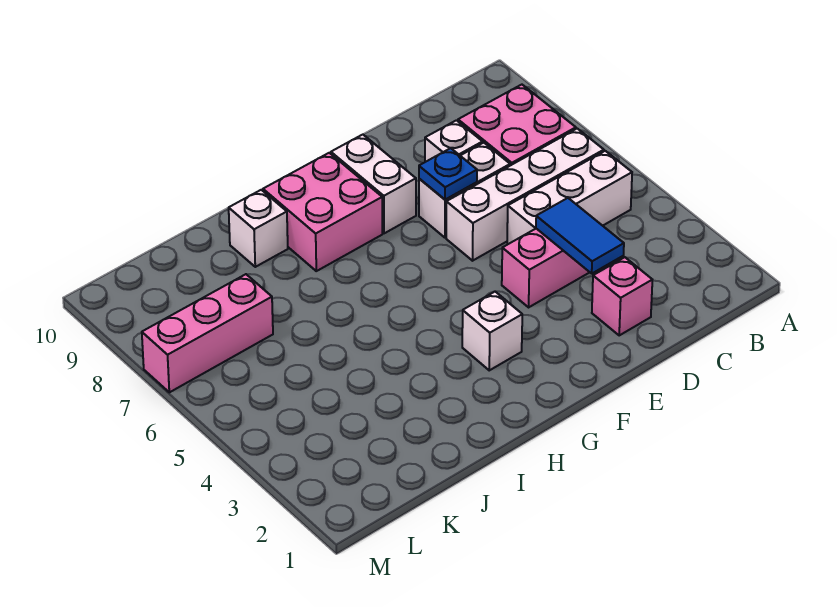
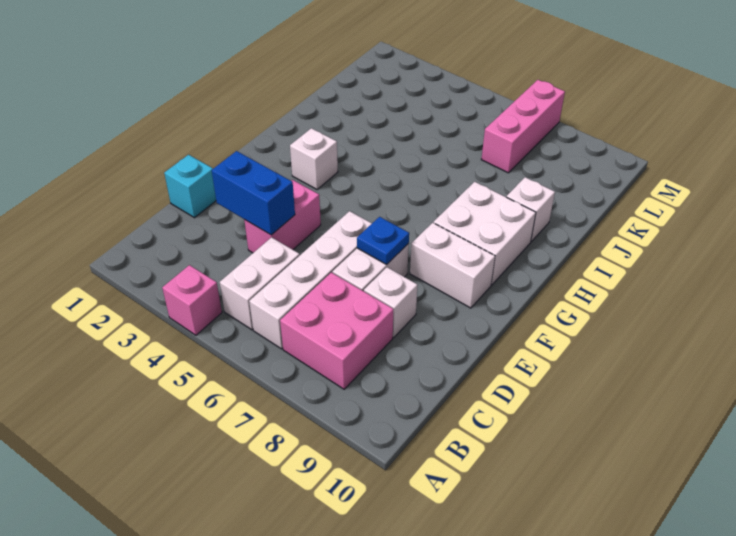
white brick B5:D5 level 1 -> white brick B5:C5 level 1
none -> cyan brick D1 level 1
pink brick D2 level 1 -> pink brick A4 level 1
blue tile D3:D4 level 2 -> blue brick D3:D4 level 2
pink brick G8:H9 level 1 -> white brick G8:H9 level 1

